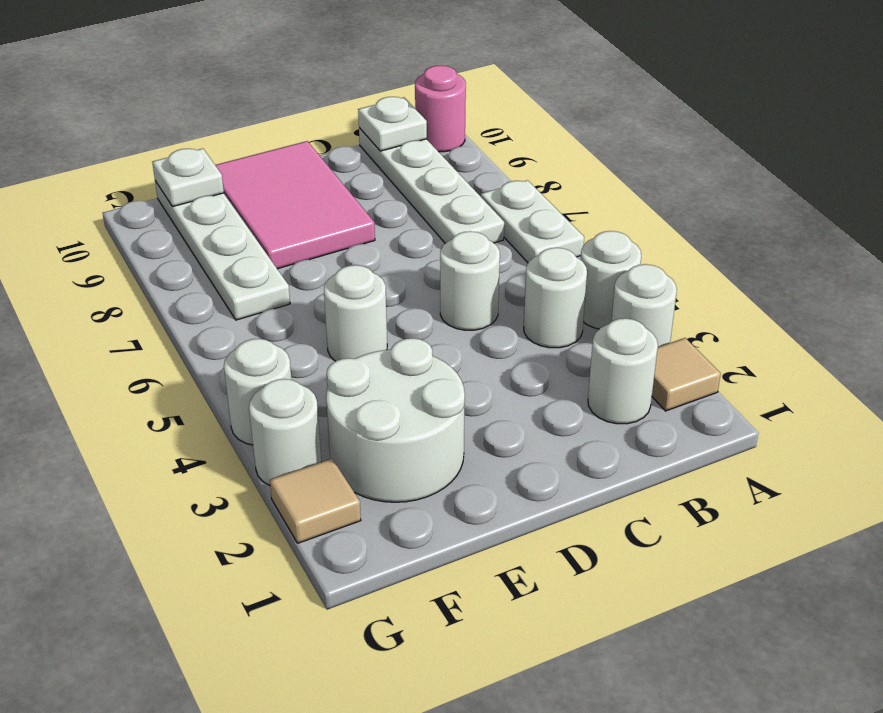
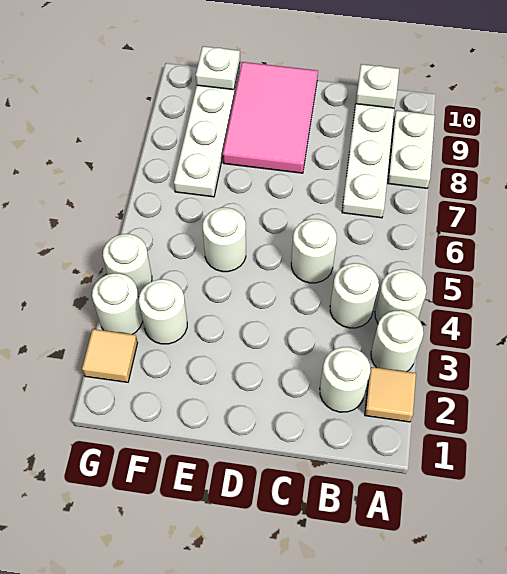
white plate A6:A7 level 1 -> white plate A8:A9 level 1
pink round brick A10 level 1 -> none
white round brick E2:F3 level 1 -> white round brick F3 level 1

